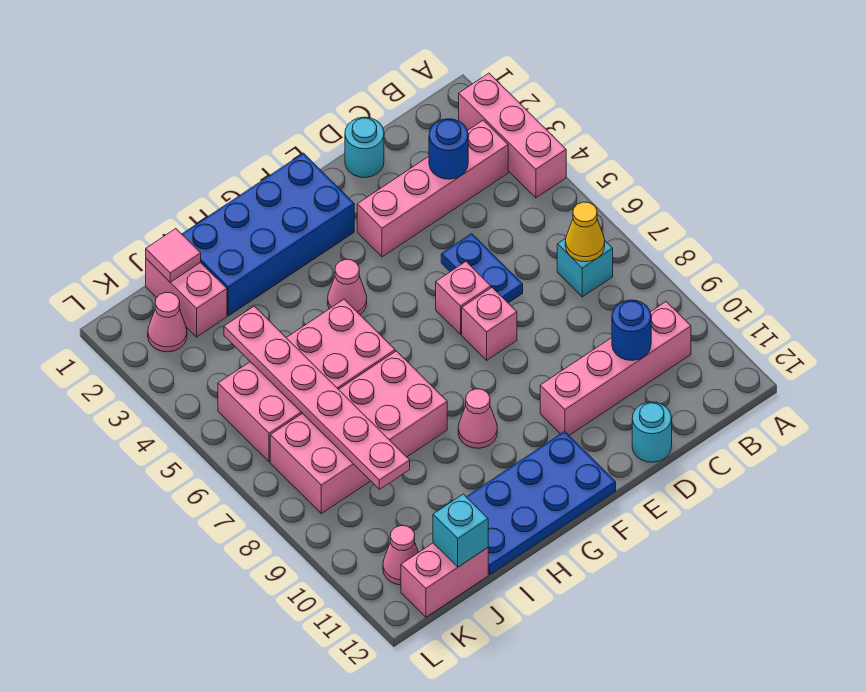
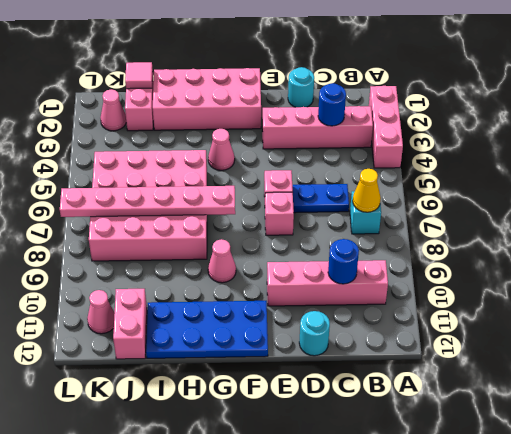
blue plate D5:D6 level 1 -> blue plate C6:D6 level 1
blue brick F1:I2 level 1 -> pink brick F1:I2 level 1
pink plate J4:J9 level 2 -> pink plate G7:L7 level 2
pink brick J12:K12 level 1 -> pink brick J11:J12 level 1
cyan brick J12 level 2 -> none

